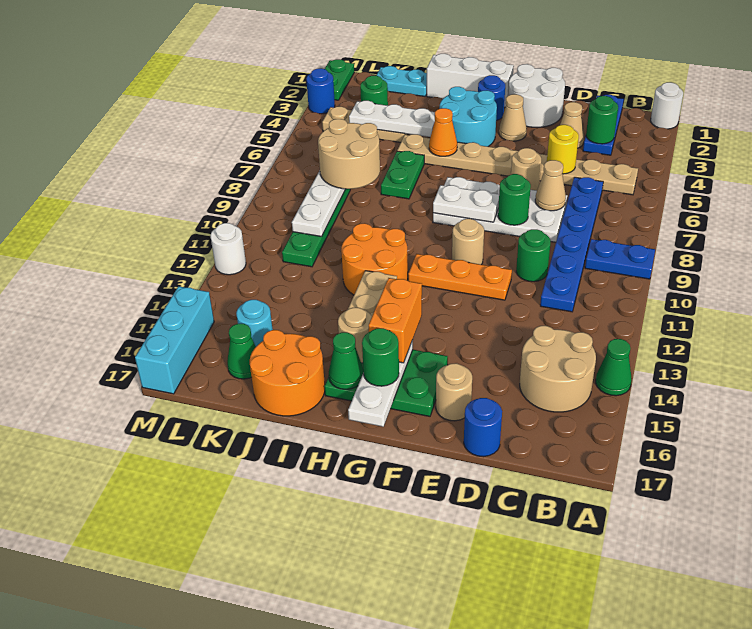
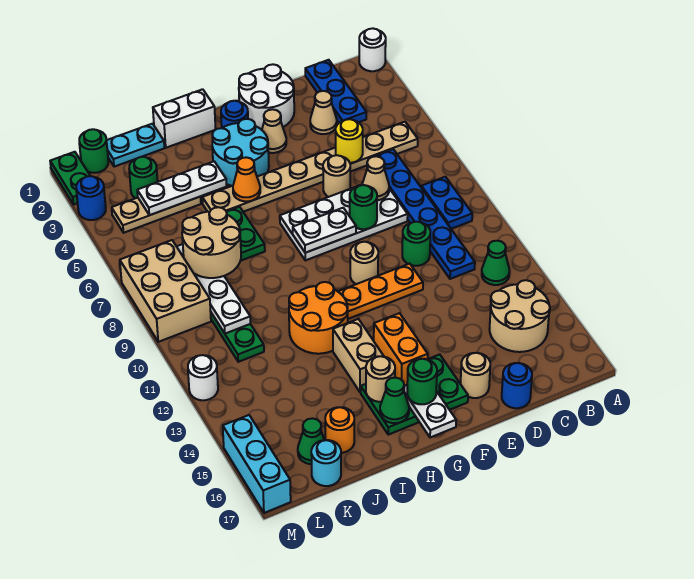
blue plate A9:B9 level 1 -> blue plate B8:B9 level 1
green cone A14 level 1 -> green cone B12 level 1
green round brick C3 level 2 -> green round brick L1 level 1
white brick G1:I1 level 1 -> white brick H1:I1 level 1
orange round brick I16:J17 level 1 -> orange round brick J16 level 1
cyan round brick K15 level 1 -> cyan round brick K17 level 1
none -> tan brick L7:M9 level 1

